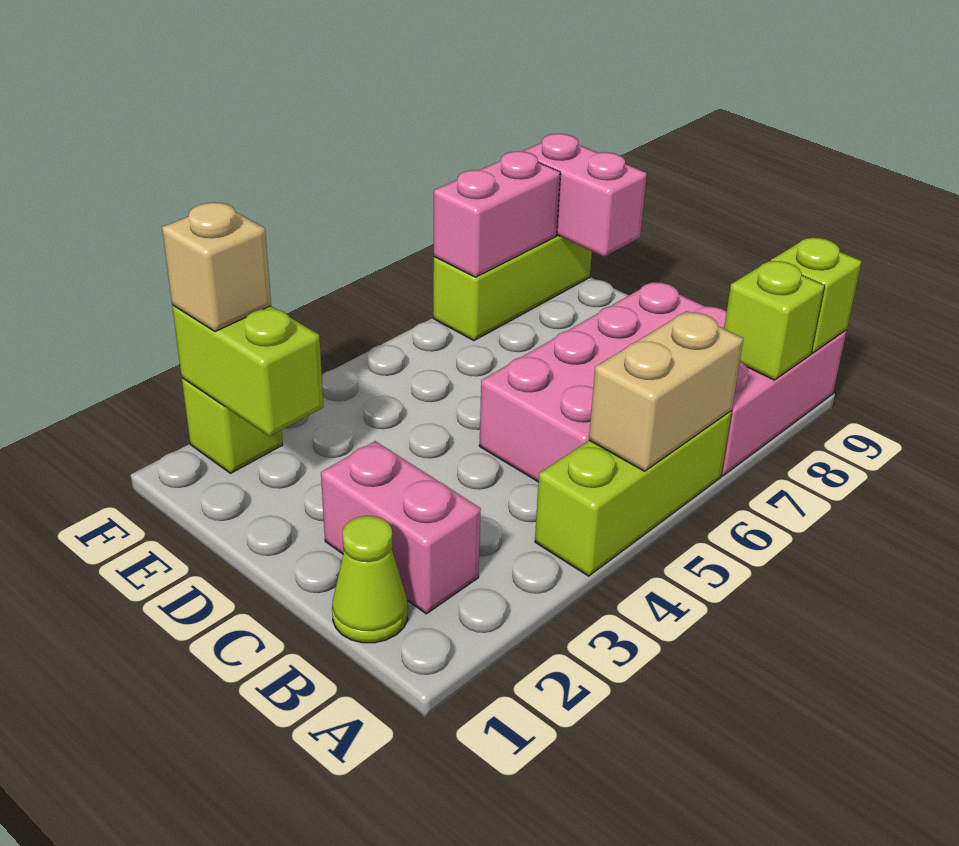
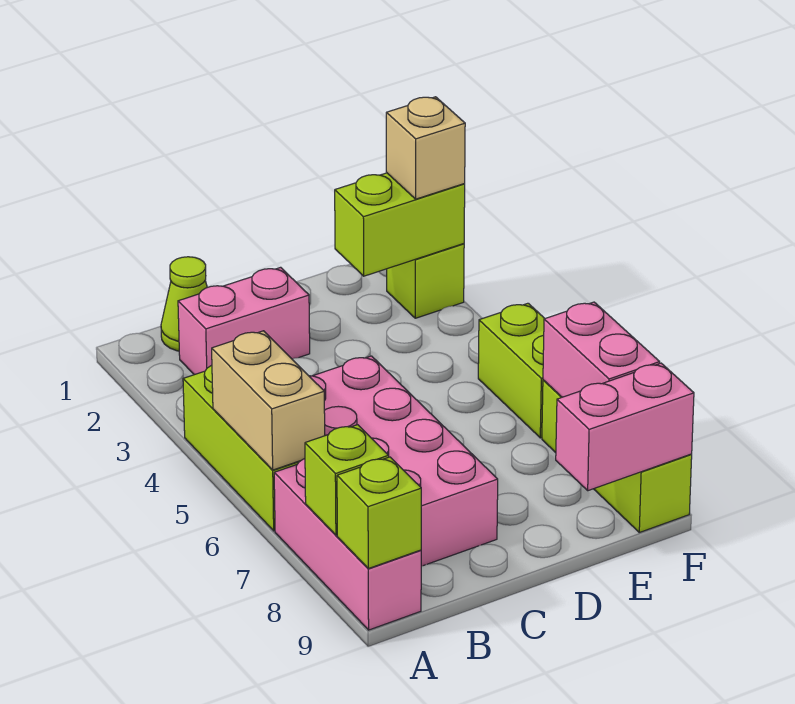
none -> lime brick F5:F6 level 1

